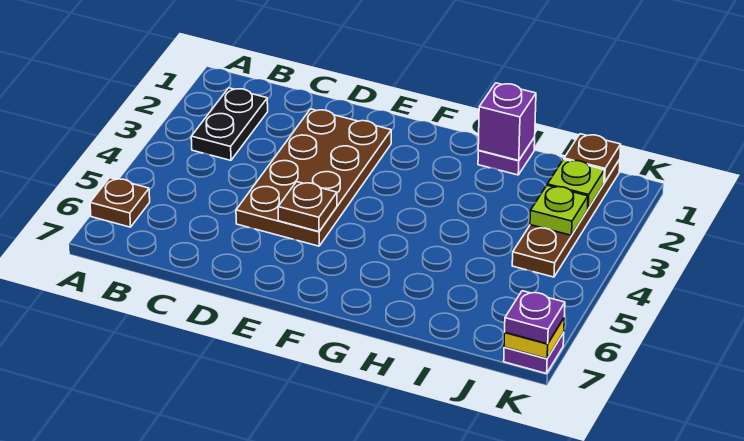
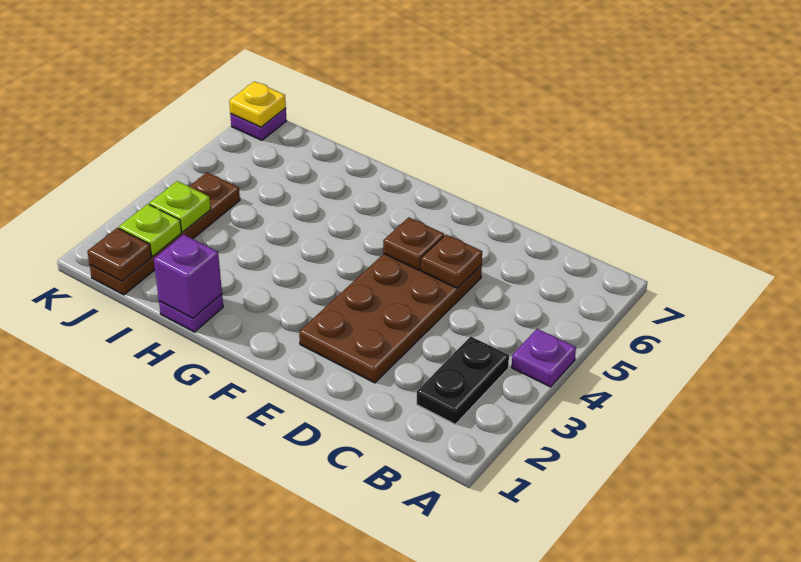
brown plate A6 level 1 -> brown plate D5 level 2
purple plate K7 level 3 -> purple plate A4 level 1

